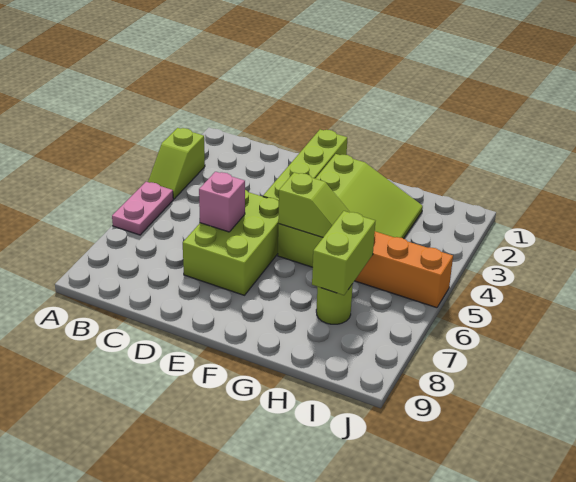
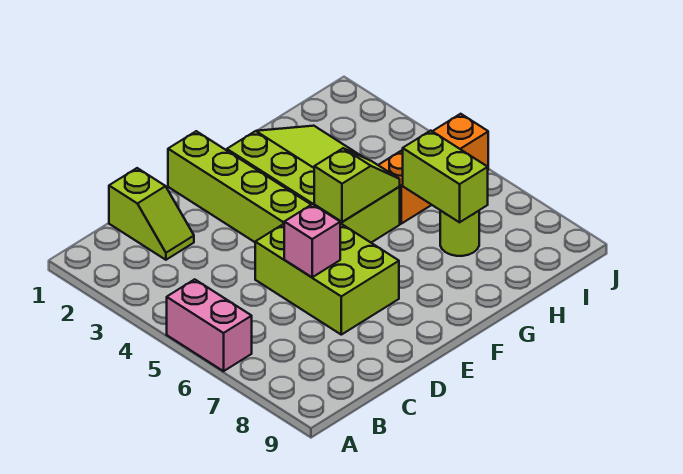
lime slope A3:A4 level 1 top 3 -> lime slope C1:C2 level 1 top 1
pink plate A5:A6 level 1 -> pink brick A5:A6 level 1

